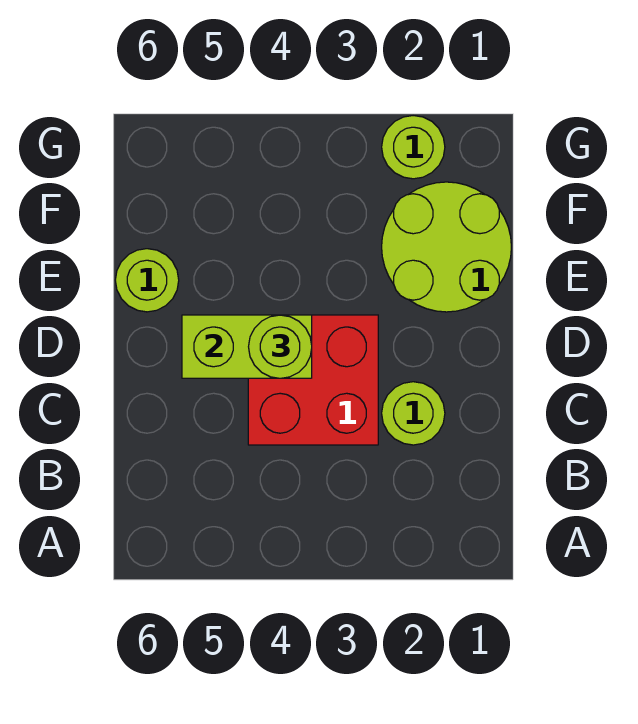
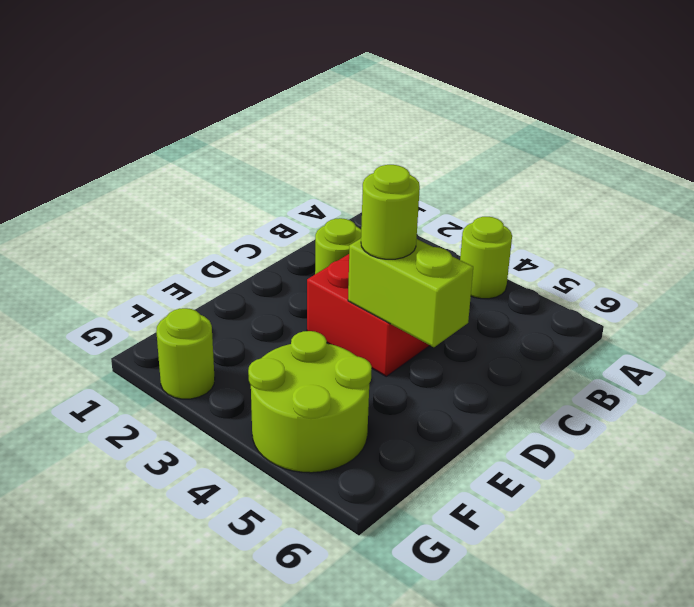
lime round brick E1:F2 level 1 -> lime round brick F4:G5 level 1
lime round brick E6 level 1 -> lime round brick A4 level 1

